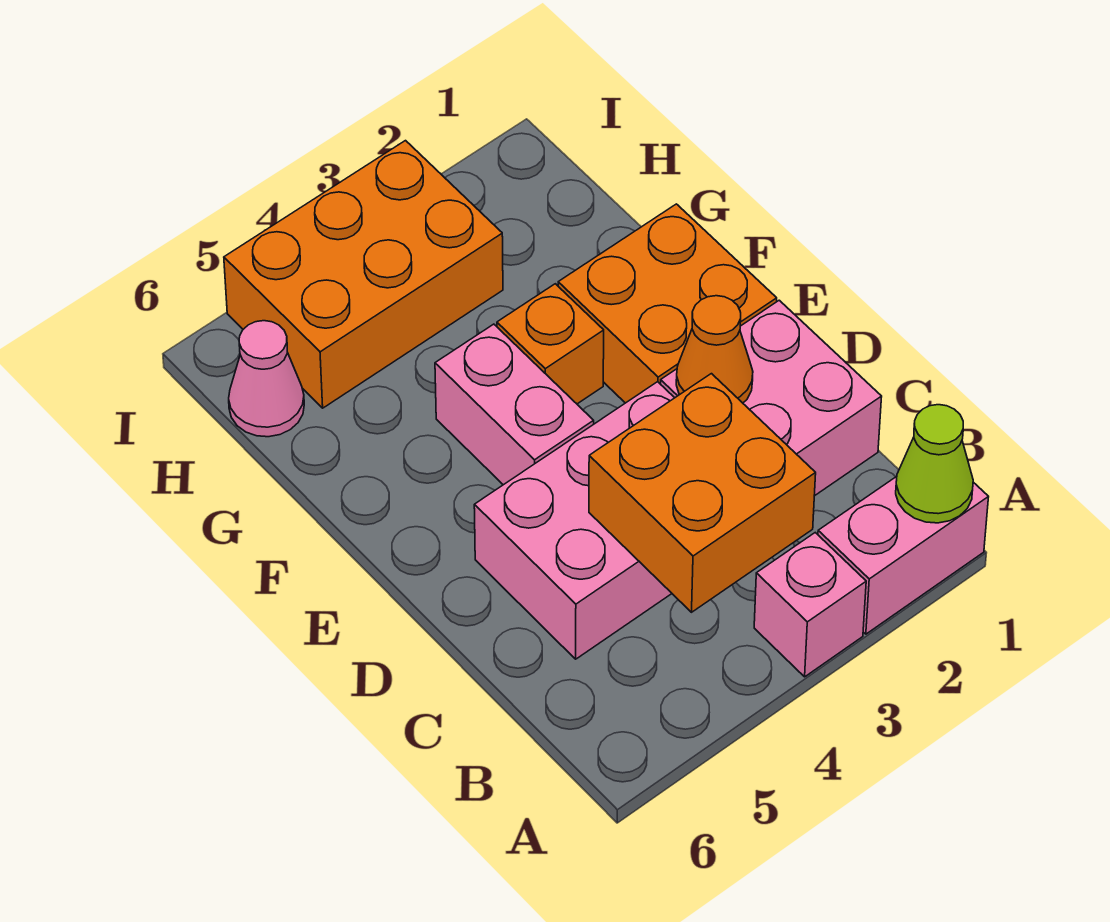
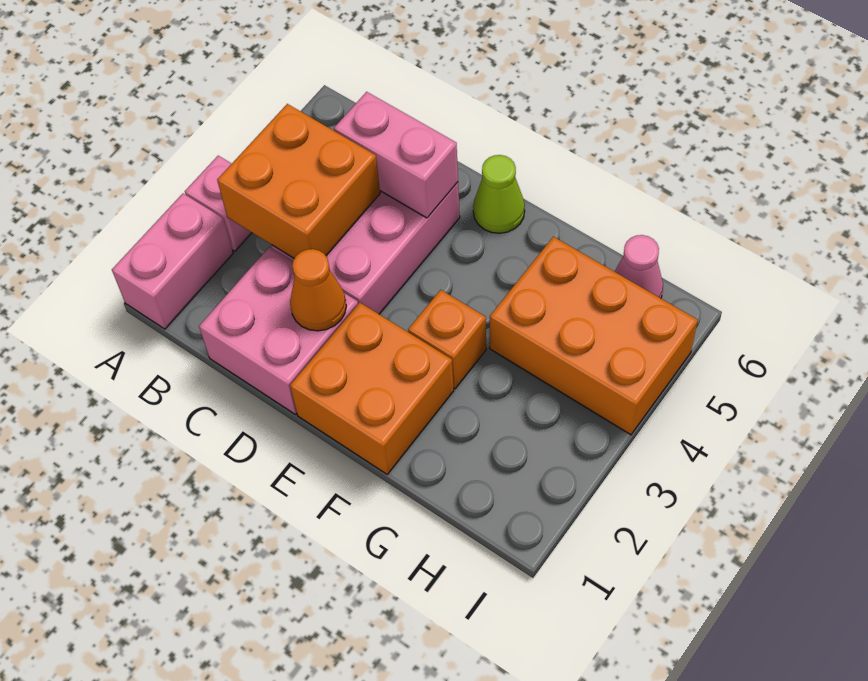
lime cone A1 level 2 -> lime cone E6 level 1
pink brick E4:F4 level 1 -> pink brick C5:D5 level 2
orange brick H3:I5 level 1 -> orange brick G4:I5 level 1

